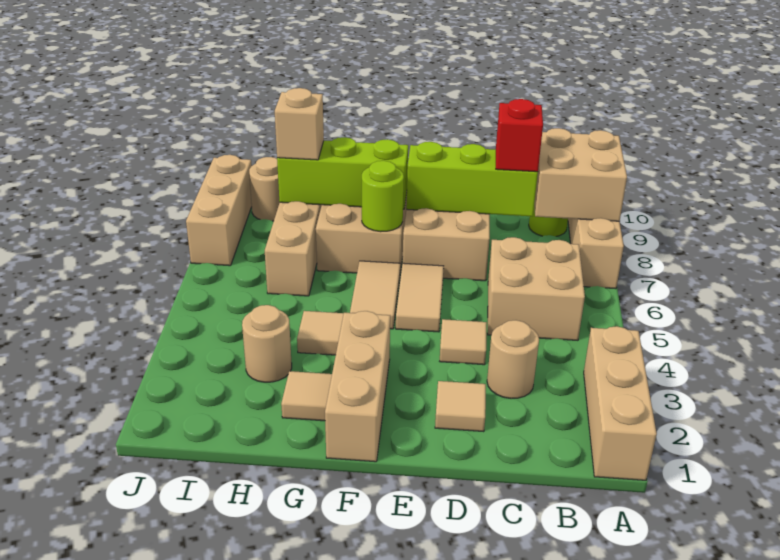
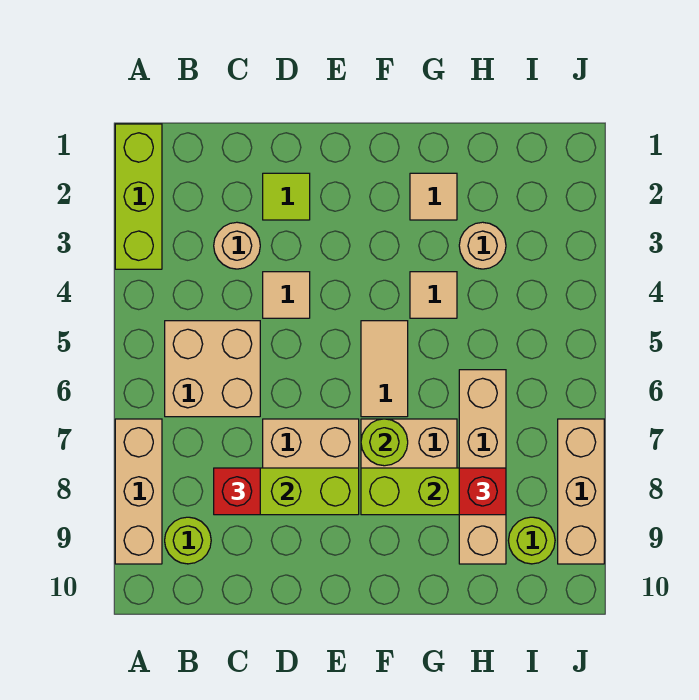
tan brick A1:A3 level 1 -> lime brick A1:A3 level 1
tan brick A8:B9 level 2 -> none
tan tile D2 level 1 -> lime tile D2 level 1
tan tile E5:E6 level 1 -> none
tan brick F1:F3 level 1 -> none
tan brick H8 level 3 -> red brick H8 level 3
tan round brick I9 level 1 -> lime round brick I9 level 1

